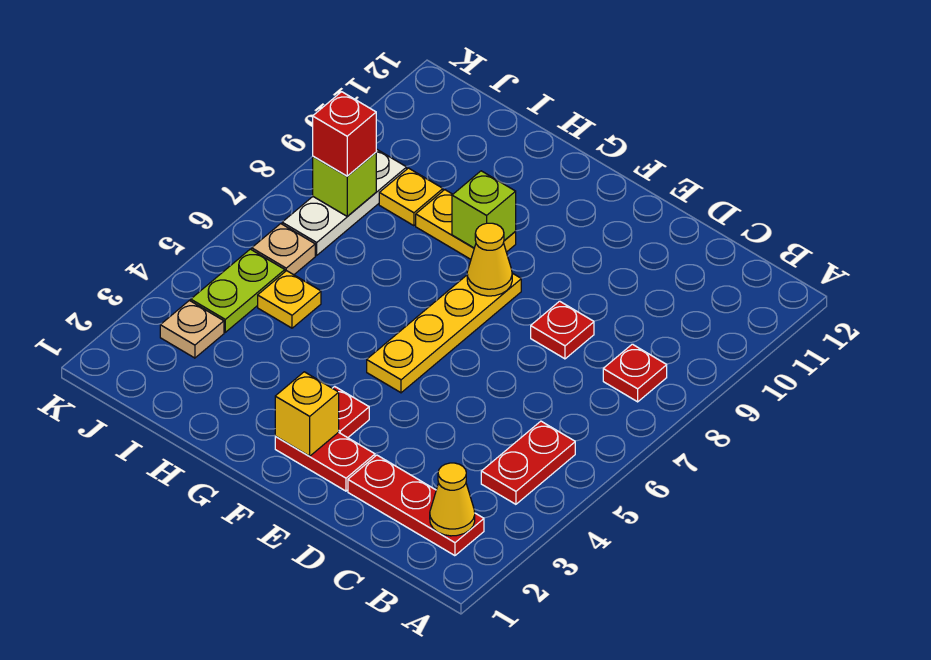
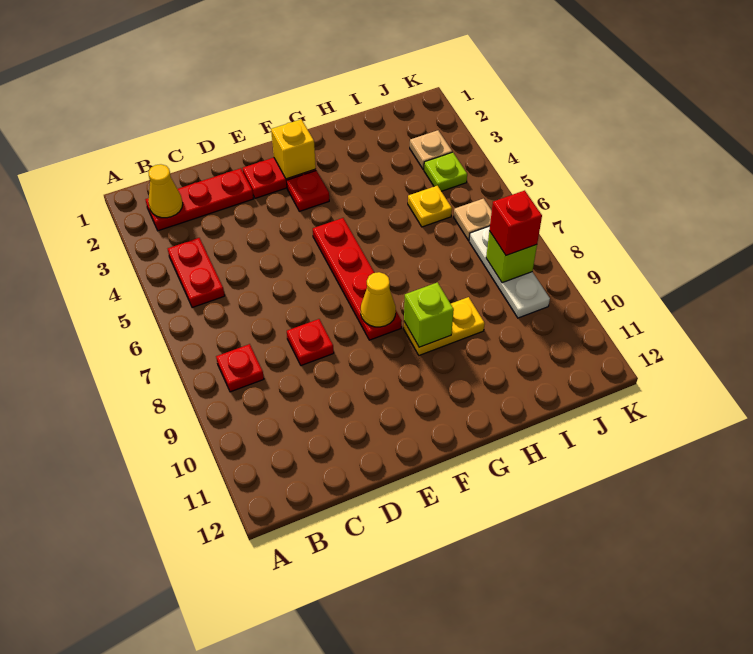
yellow plate F5:F8 level 1 -> red plate F5:F8 level 1
yellow plate I9 level 1 -> none
lime plate J4:J5 level 1 -> lime plate J4 level 1

